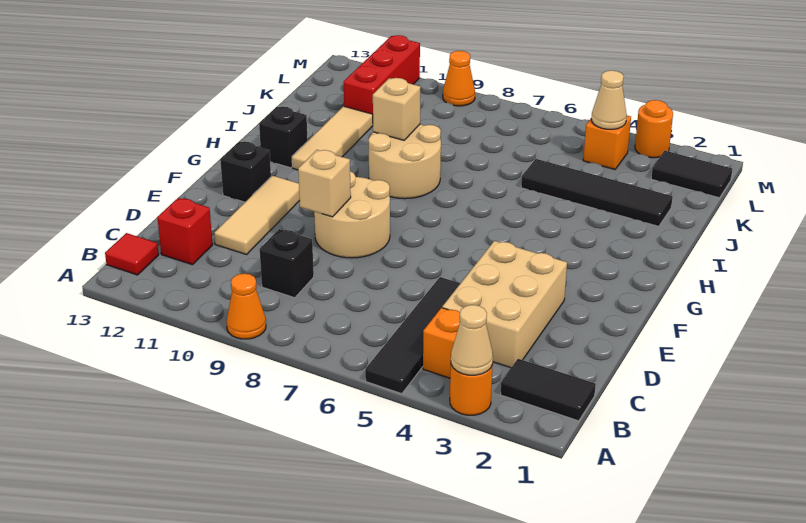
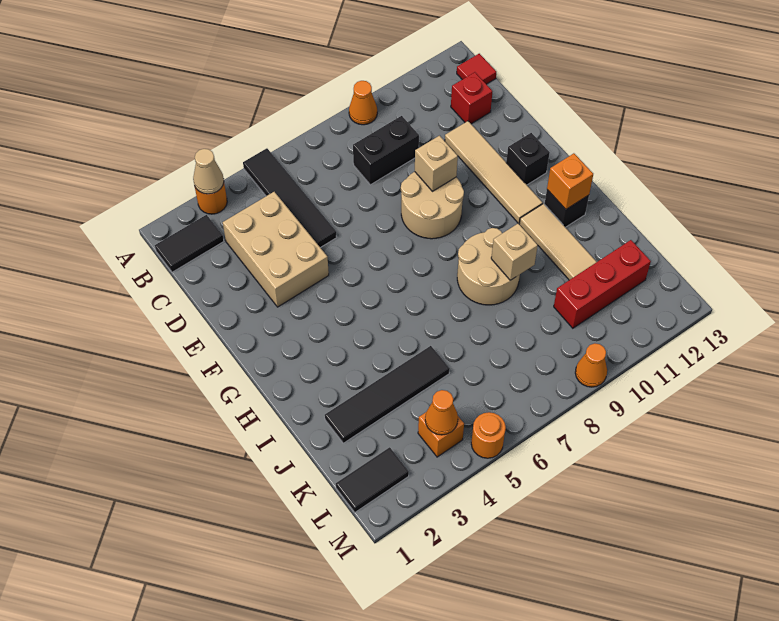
orange brick B4 level 1 -> orange brick H12 level 2
black brick C9 level 1 -> black brick C8:C9 level 1
tan tile D11:F11 level 1 -> tan tile D11:G11 level 1
red brick K11:M11 level 1 -> red brick K10:K12 level 1
tan cone L4 level 2 -> orange cone L4 level 2
orange round brick M3 level 1 -> orange round brick M5 level 1

